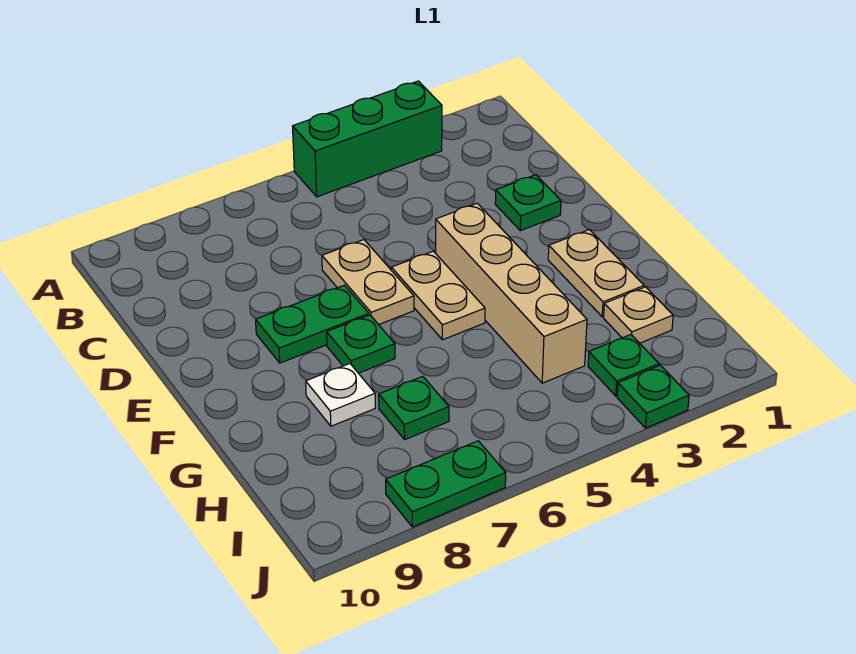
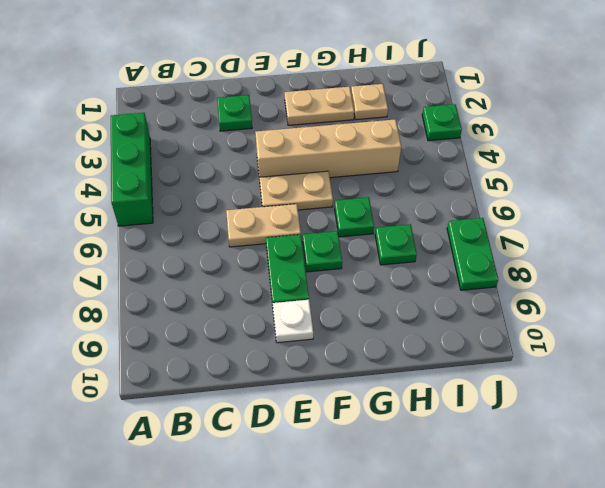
white plate G8 level 1 -> white plate E9 level 1
green plate I3 level 1 -> green plate G6 level 1

